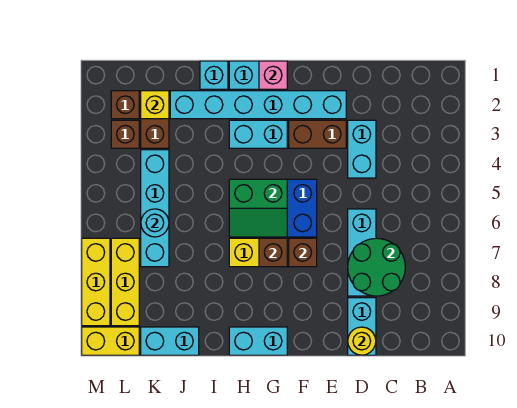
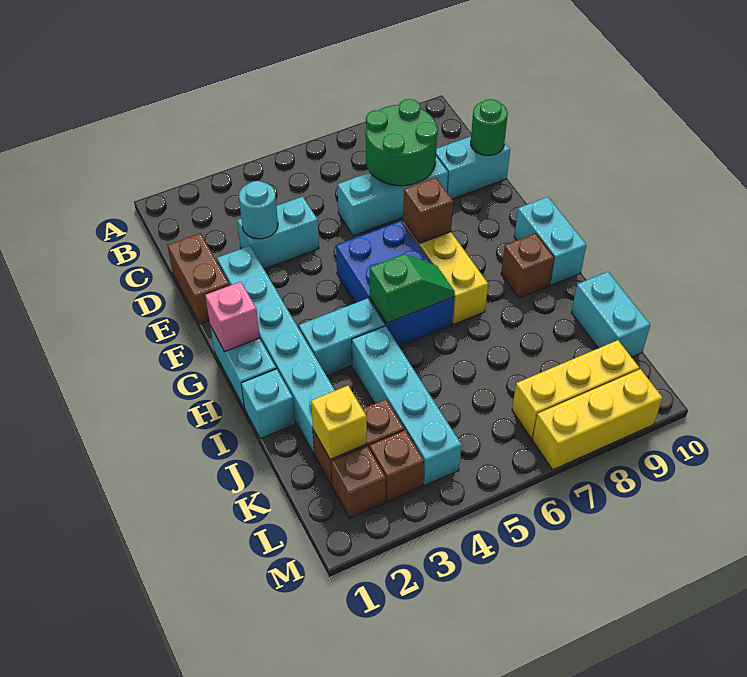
yellow round brick D10 level 2 -> green round brick D10 level 2
brown brick E3:F3 level 1 -> brown brick D1:E1 level 1
cyan brick G3:H3 level 1 -> cyan brick H3:H4 level 1
green slope G5:H6 level 2 top 5 -> green slope H5:H6 level 2 top 5
brown brick G7 level 2 -> brown brick H9 level 1
cyan brick K4:K7 level 1 -> cyan brick I4:L4 level 1
cyan round brick K6 level 2 -> cyan round brick D3 level 2
yellow brick L10:M10 level 1 -> none

